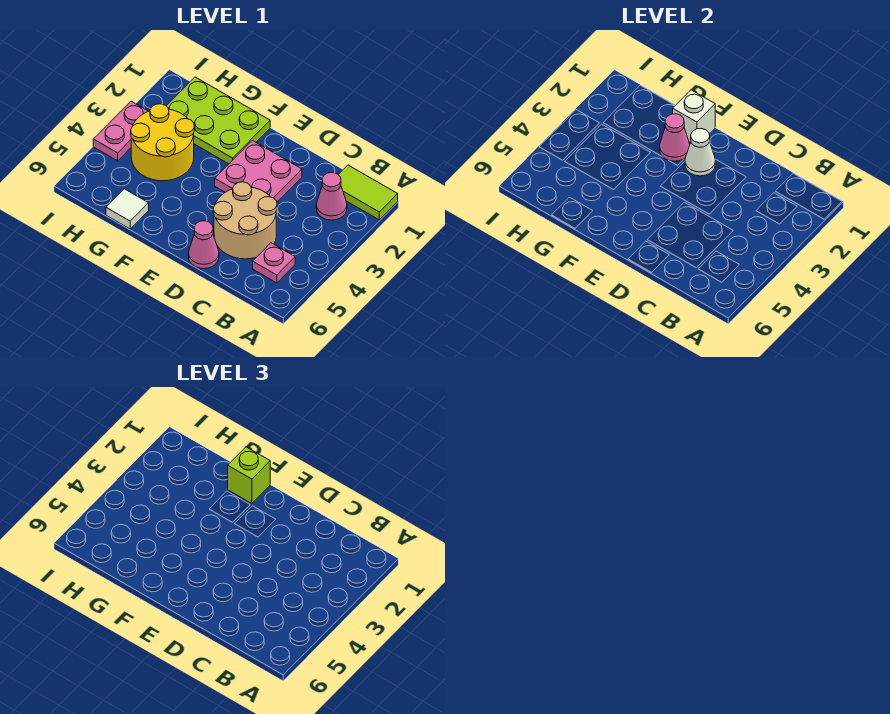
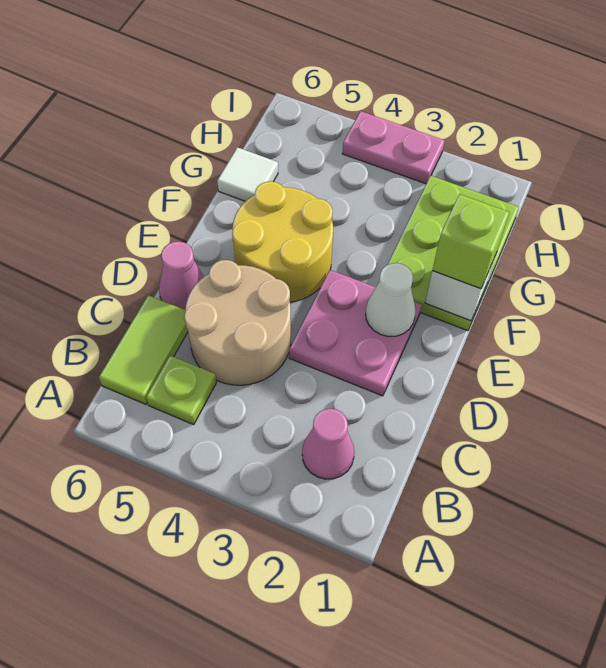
lime tile A1:B1 level 1 -> lime tile B6:C6 level 1
pink plate B5 level 1 -> lime plate B5 level 1
pink cone F2 level 2 -> none
yellow round brick G3:H4 level 1 -> yellow round brick E4:F5 level 1

